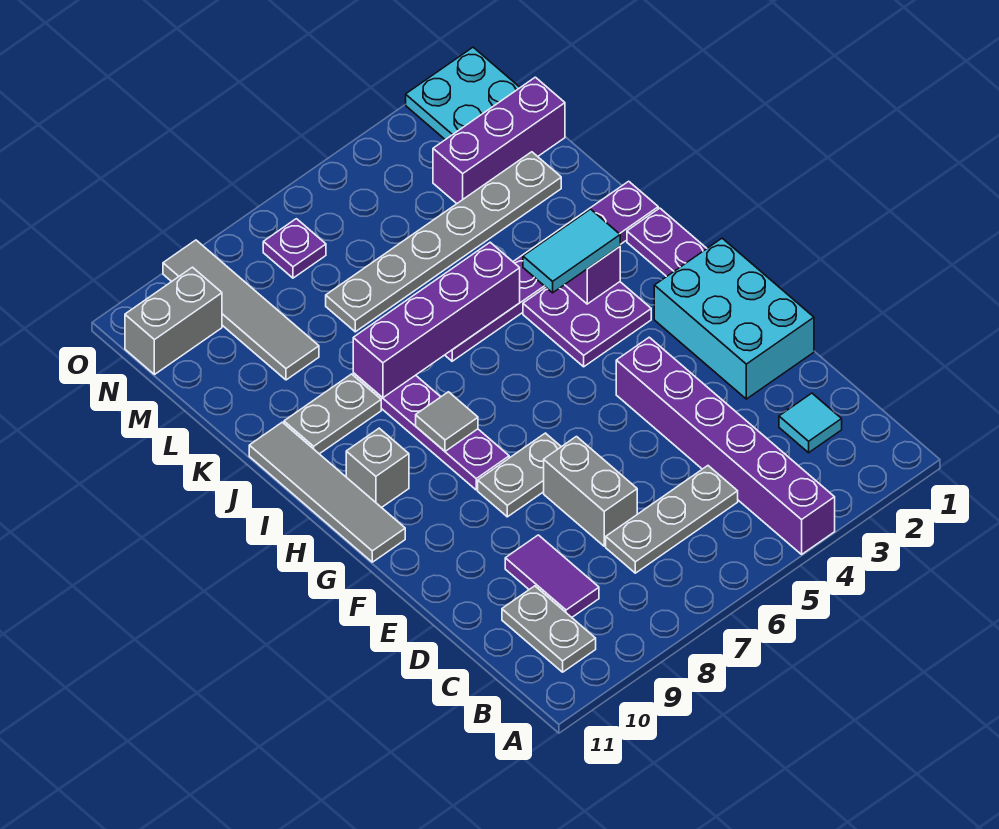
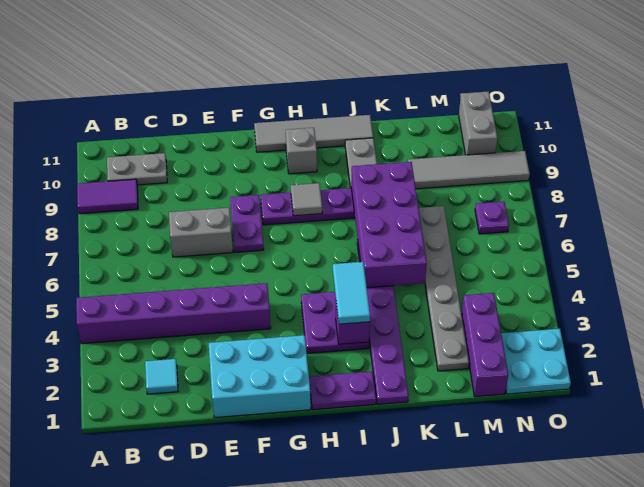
grey plate C5:C7 level 1 -> none
purple tile C9:D9 level 1 -> purple tile A9:B9 level 1
grey plate F7:F8 level 1 -> purple plate F7:F8 level 1
purple brick J5:J8 level 2 -> purple brick J5:K8 level 2

